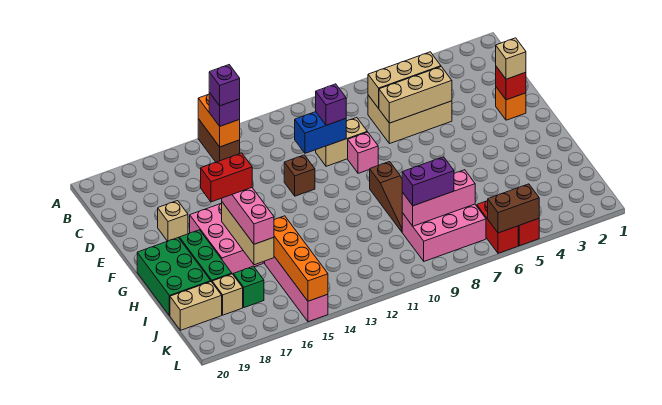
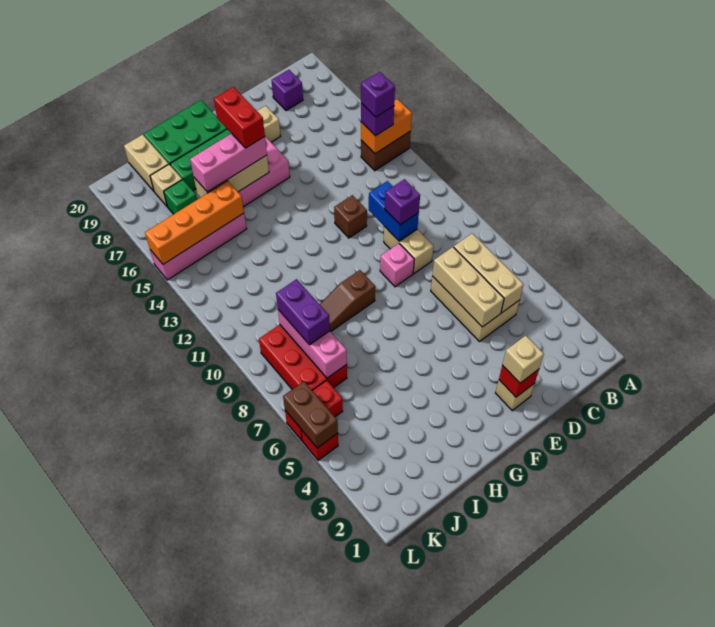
none -> purple brick C19 level 1
orange brick E2 level 1 -> tan brick E2 level 1
pink brick J7:K9 level 1 -> red brick J7:K9 level 1

